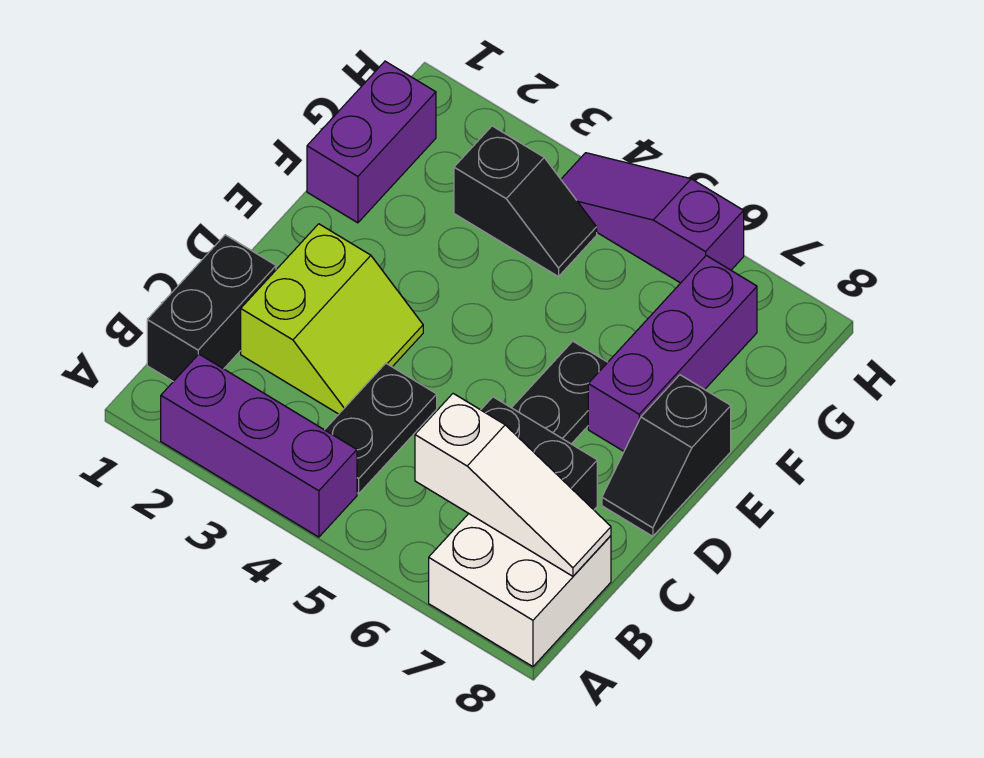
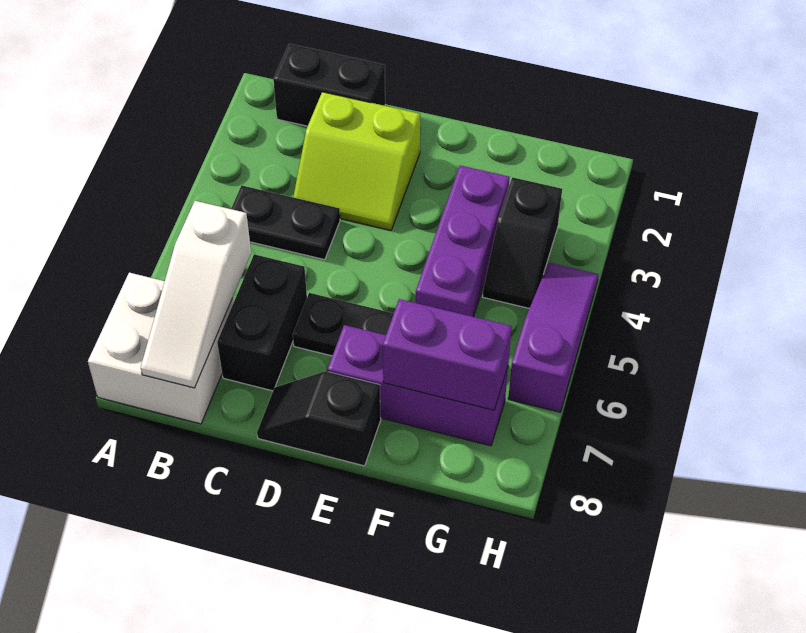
purple brick A2:A4 level 1 -> purple brick F3:F5 level 1
purple brick F1:G1 level 1 -> purple brick F7:G7 level 2

